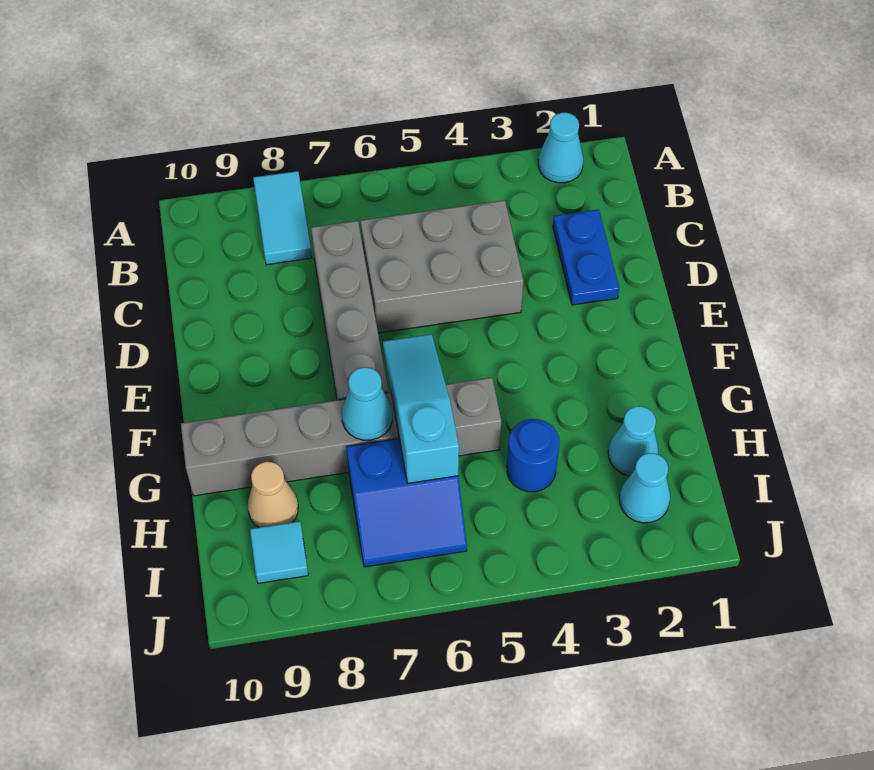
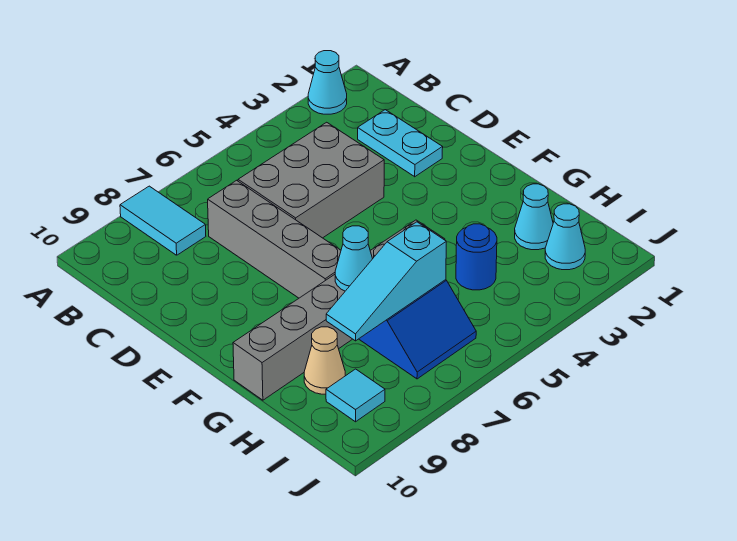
blue plate C2:D2 level 1 -> cyan plate C2:D2 level 1
cyan slope F6:H6 level 2 top H -> cyan slope H6:H8 level 2 top 6

